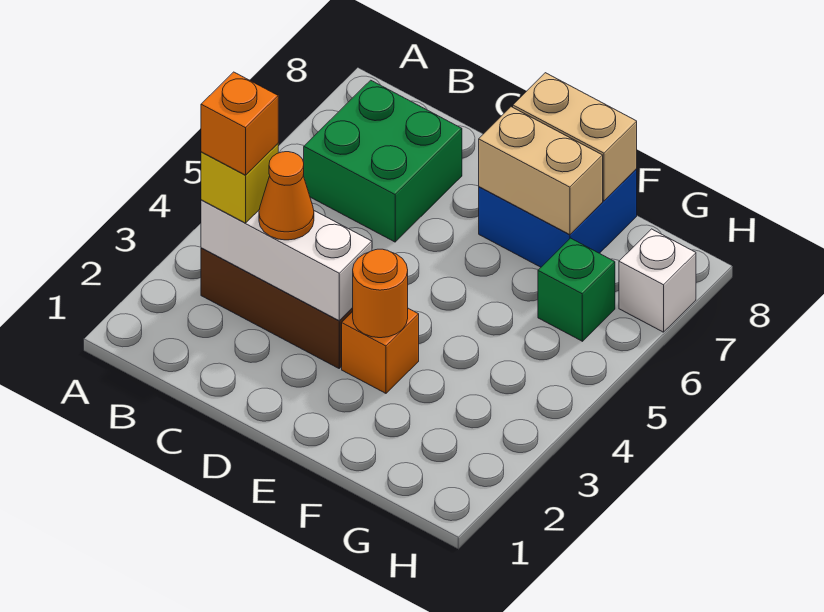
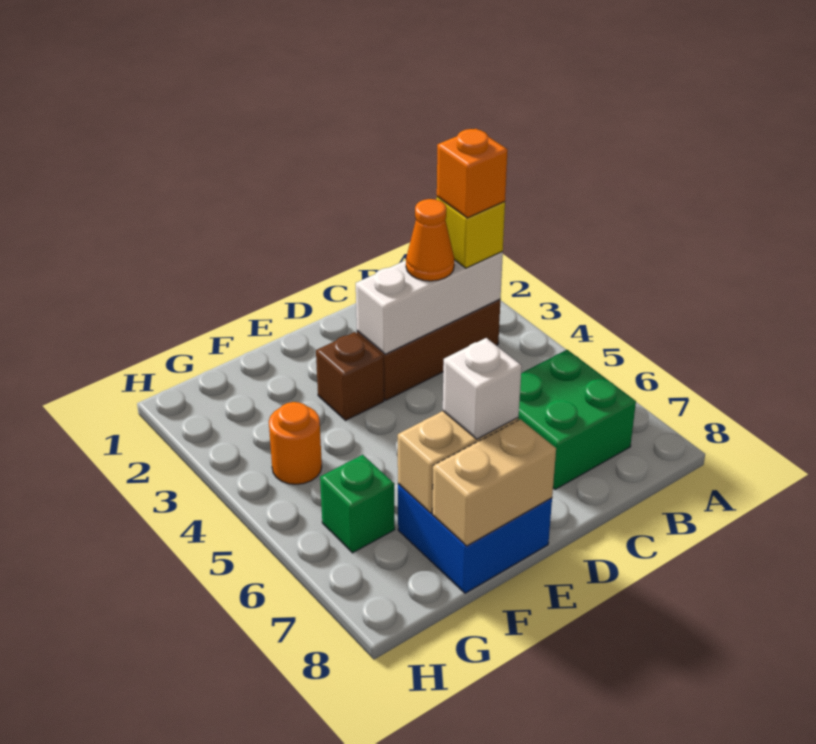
orange brick E3 level 1 -> brown brick E3 level 1
orange round brick E3 level 2 -> orange round brick G4 level 1
white brick H7 level 1 -> white brick E7 level 3

